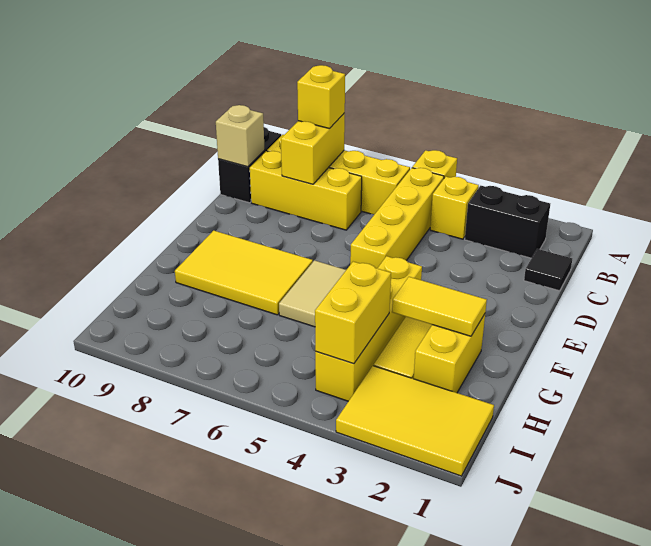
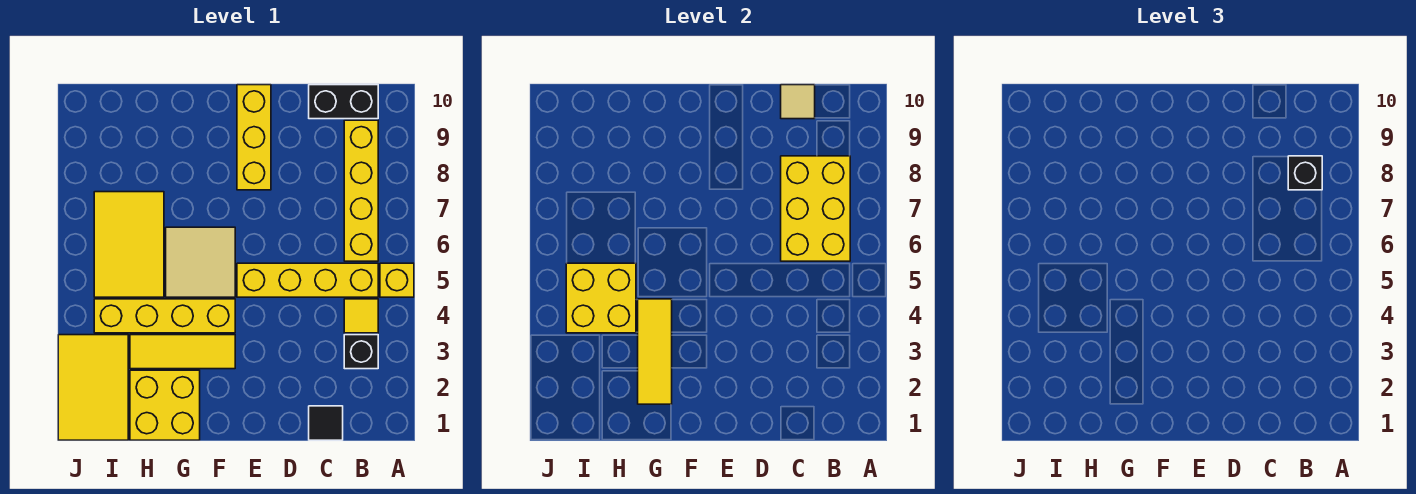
black brick B2:B3 level 1 -> black brick B3 level 1
yellow brick B4 level 1 -> yellow tile B4 level 1
yellow brick B8:C8 level 2 -> yellow brick B6:C8 level 2
yellow brick B8 level 3 -> black brick B8 level 3
yellow brick C7:C9 level 1 -> yellow brick E8:E10 level 1
tan brick C10 level 2 -> tan tile C10 level 2
yellow tile F7:G9 level 1 -> yellow tile H5:I7 level 1
yellow brick G2:H2 level 1 -> yellow brick G1:H2 level 1
yellow tile G2:G3 level 2 -> yellow tile G2:G4 level 2
yellow brick H4:I4 level 2 -> yellow brick H4:I5 level 2

